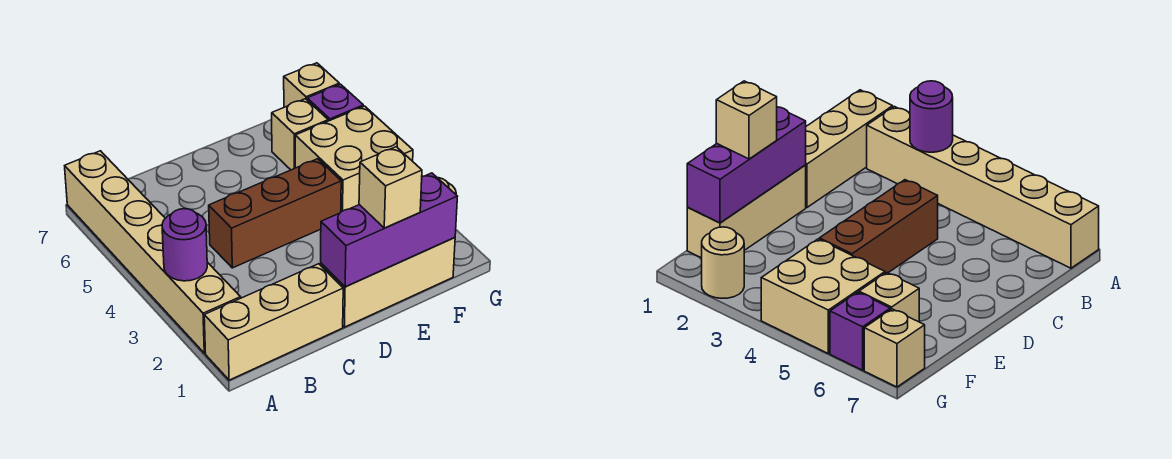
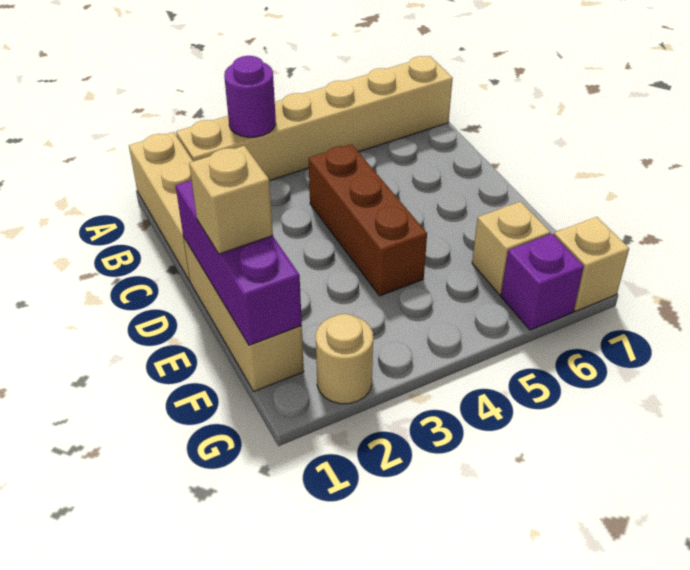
tan brick F4:G5 level 1 -> none

